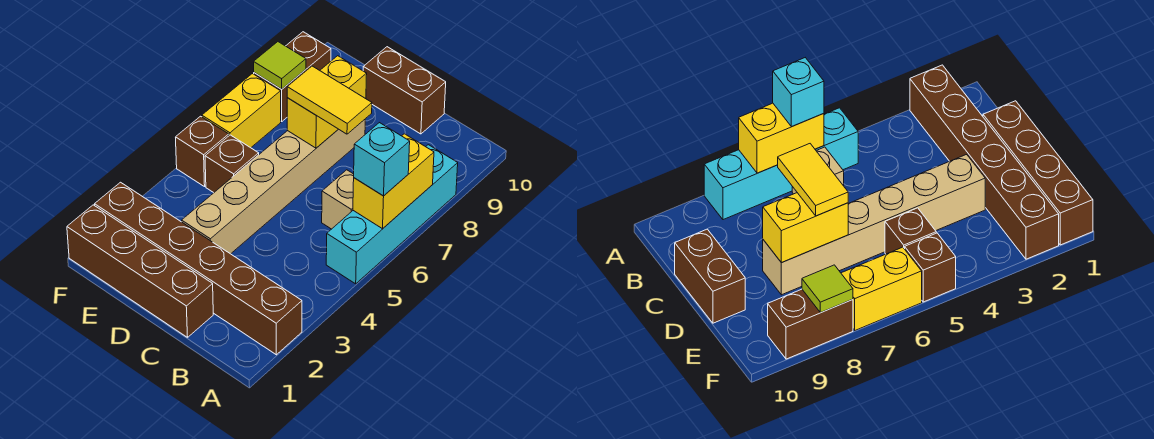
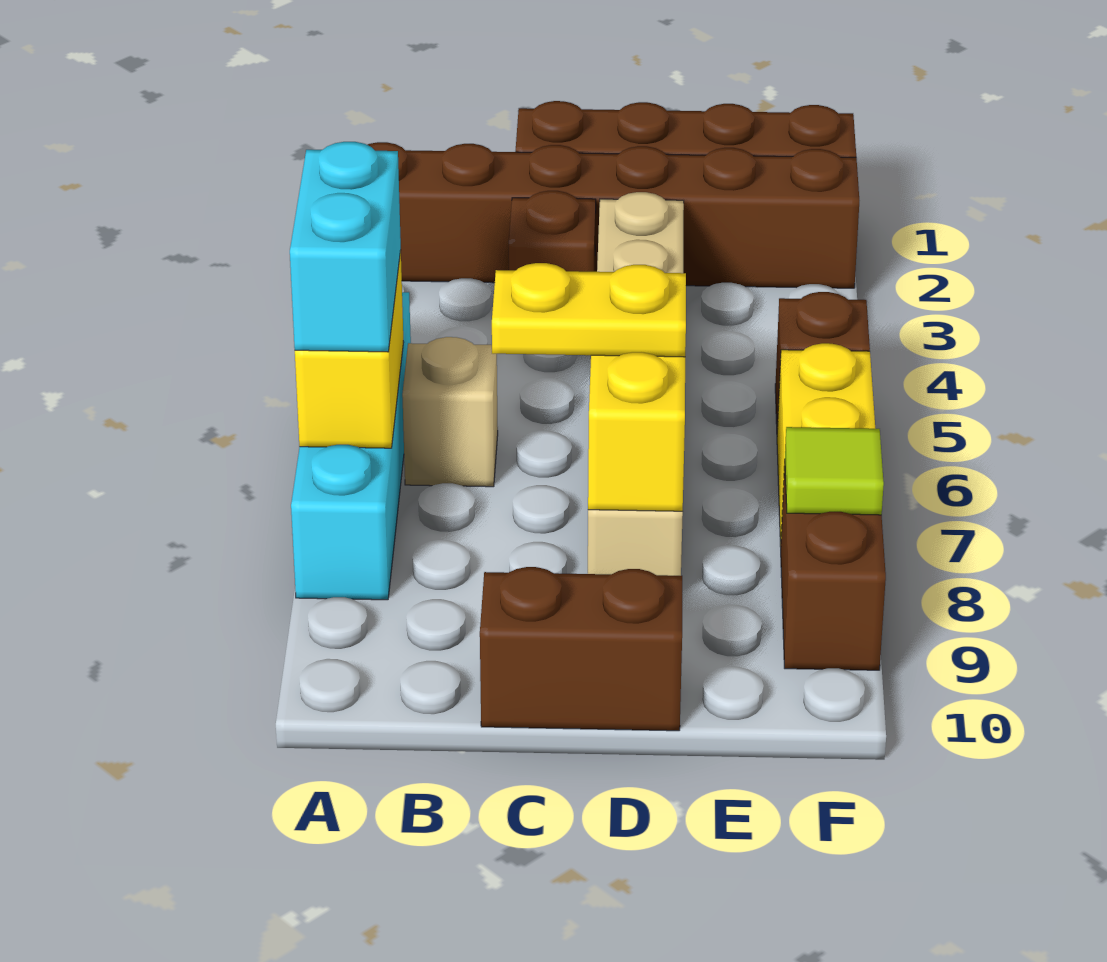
cyan brick A6 level 3 -> cyan brick A6:A7 level 3
yellow tile C7:D7 level 3 -> yellow plate C7:D7 level 3
brown brick E5 level 1 -> brown brick C3 level 1

